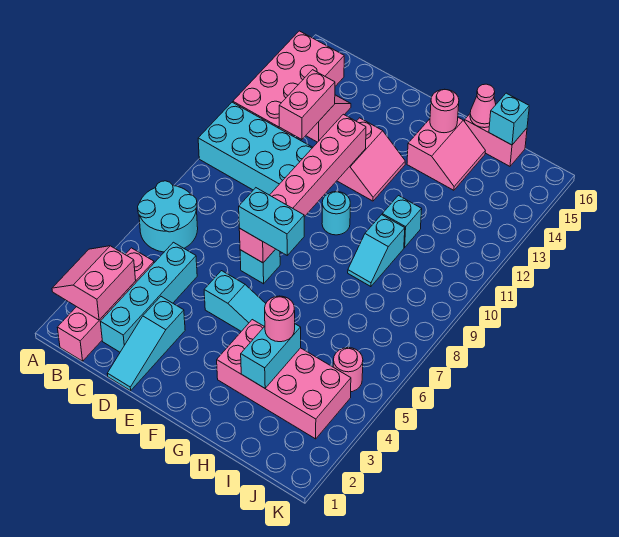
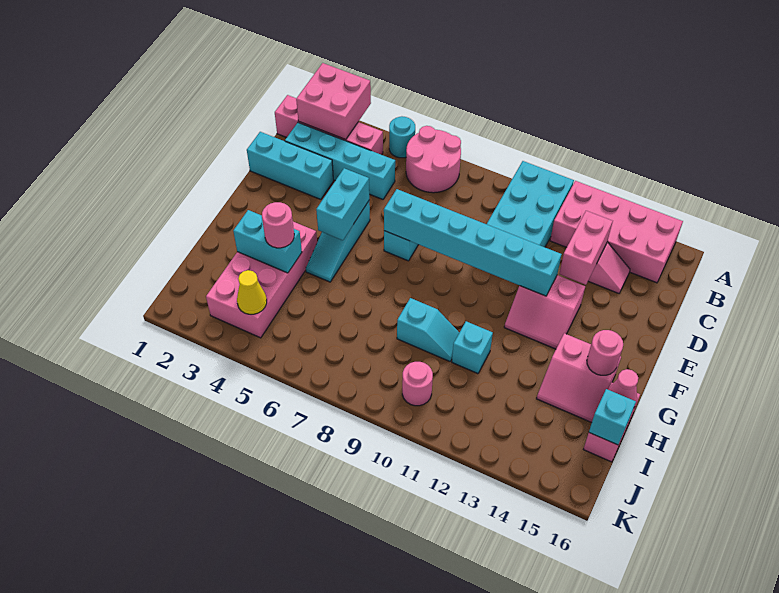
pink slope A2:B3 level 2 top B -> pink brick A2:B3 level 2
cyan round brick A6:B7 level 1 -> pink round brick A6:B7 level 1
pink brick C12:C13 level 2 -> pink brick C13:D13 level 2
cyan slope D1:D3 level 1 top 3 -> cyan brick D1:D3 level 1
pink brick E7:E12 level 2 -> cyan brick E7:E12 level 2
cyan brick E7:F7 level 3 -> cyan brick E5:F5 level 2
cyan round brick F10 level 1 -> cyan round brick A5 level 1
cyan slope H9:H10 level 1 top 10 -> cyan slope H9:H10 level 1 top 9
none -> yellow cone J4 level 2
pink round brick J5 level 1 -> pink round brick J10 level 1

